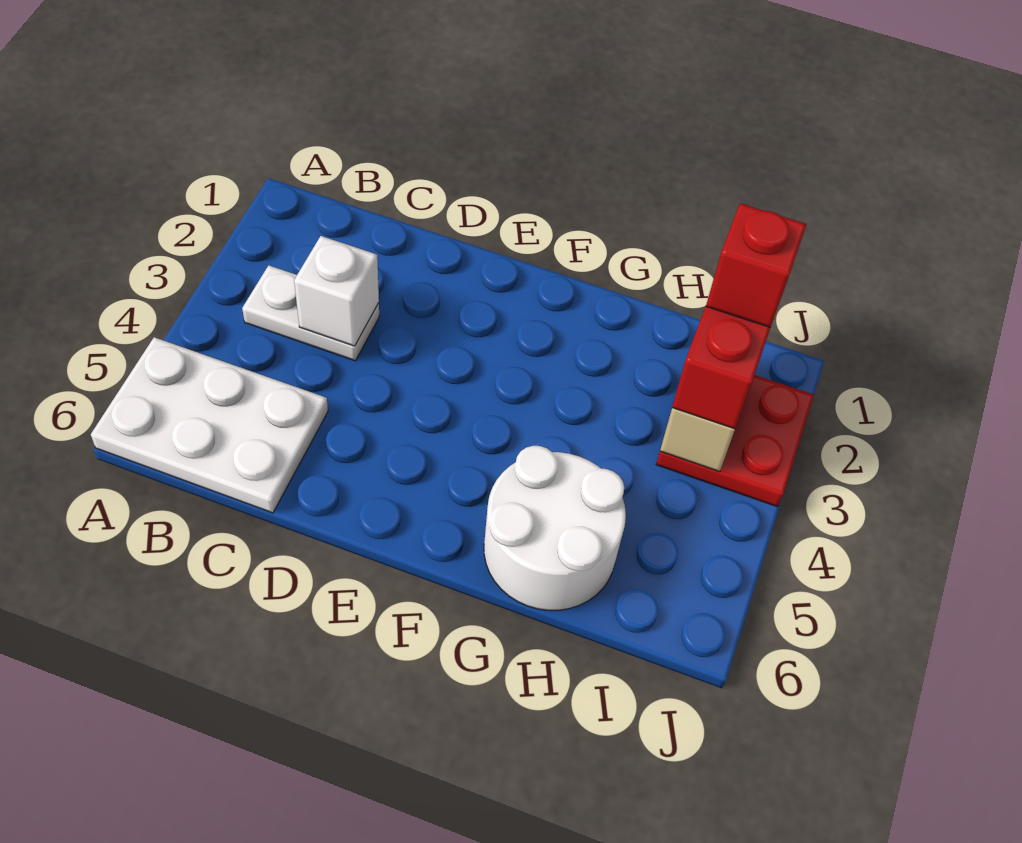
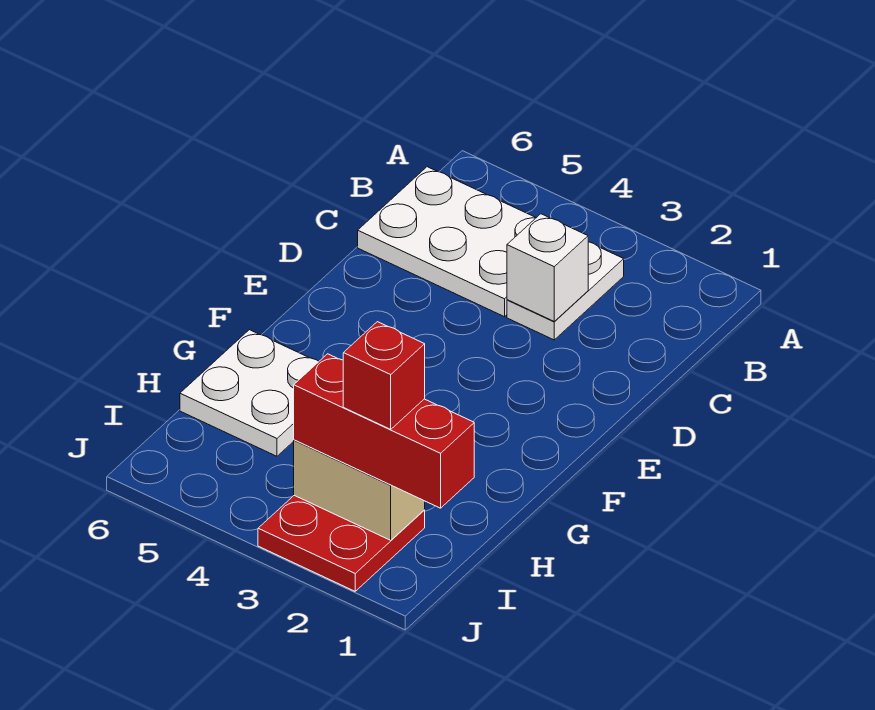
white plate A5:C6 level 1 -> white plate B4:C6 level 1
white round brick G5:H6 level 1 -> white plate G5:H6 level 1

